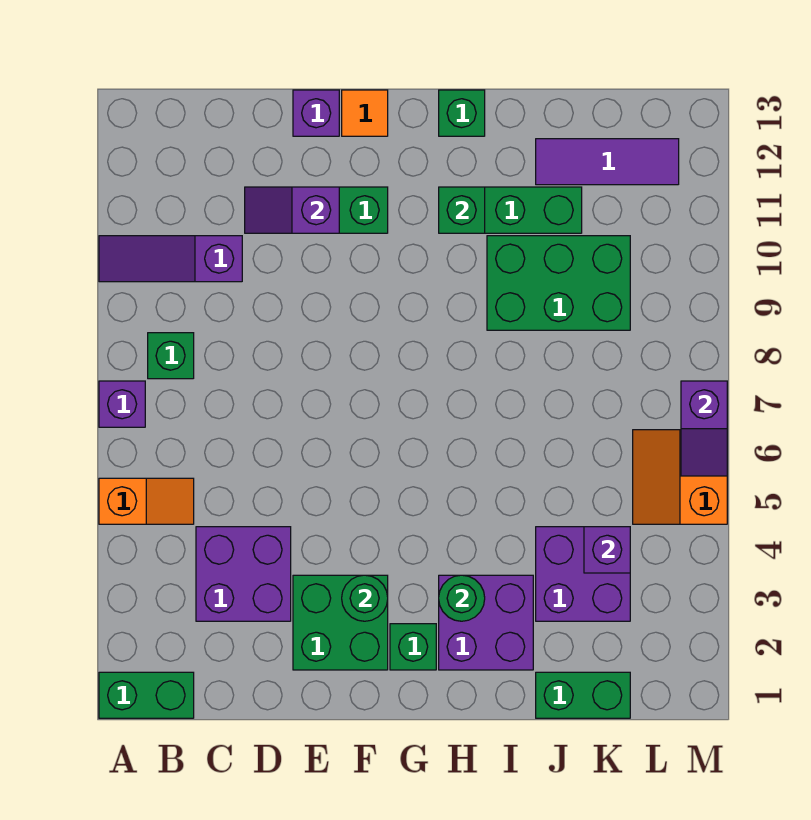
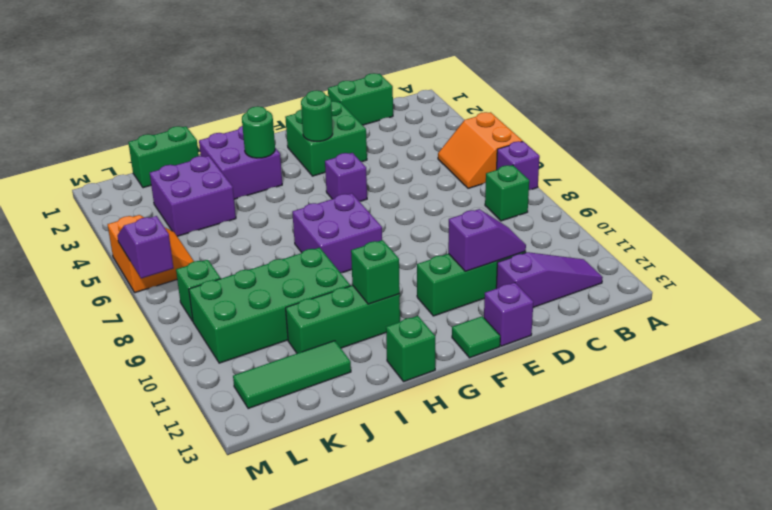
green brick A1:B1 level 1 -> green brick C1:D1 level 1
orange slope A5:B5 level 1 top A -> orange slope A5:B6 level 1 top A
purple slope A10:C10 level 1 top C -> purple slope B12:D12 level 1 top D
purple brick C3:D4 level 1 -> purple brick G7:H8 level 1
orange tile F13 level 1 -> green tile F13 level 1
green brick G2 level 1 -> green brick L8 level 1
green brick I9:K10 level 1 -> green brick I9:L10 level 1
purple tile J12:L12 level 1 -> green tile J12:L12 level 1
purple brick K4 level 2 -> purple brick F5 level 1

